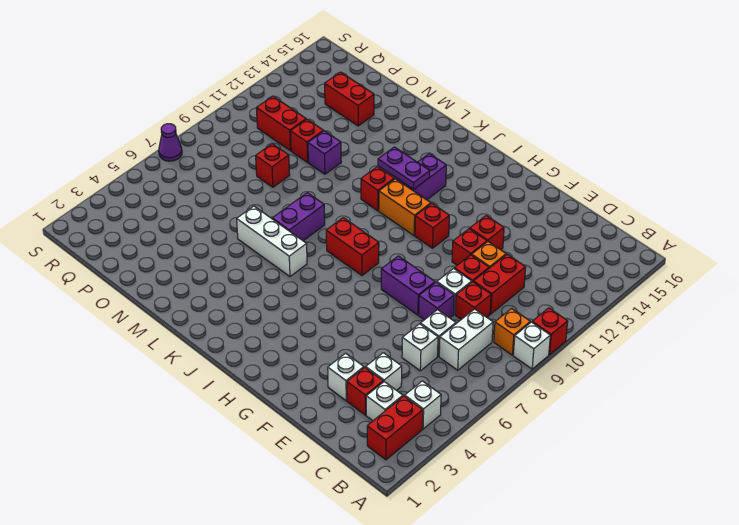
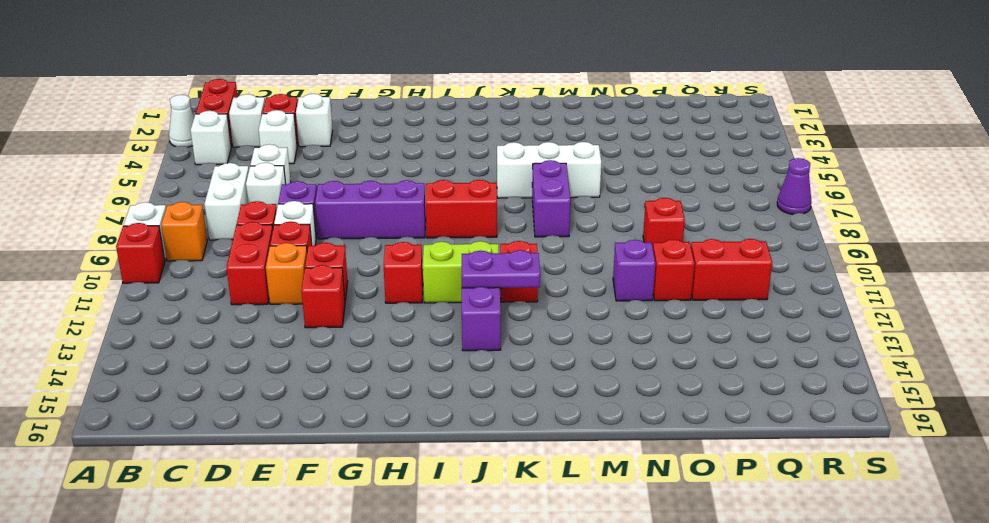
none -> white cone A3 level 1
purple brick F8:G8 level 1 -> purple brick F8:H8 level 1
orange brick I11:J11 level 1 -> lime brick I11:J11 level 1
red brick O14:P14 level 1 -> none

